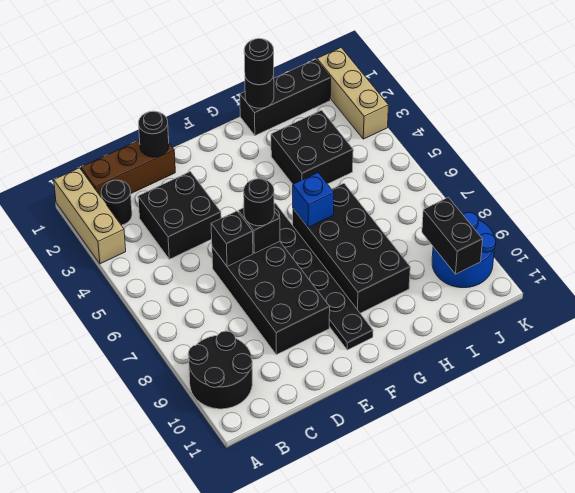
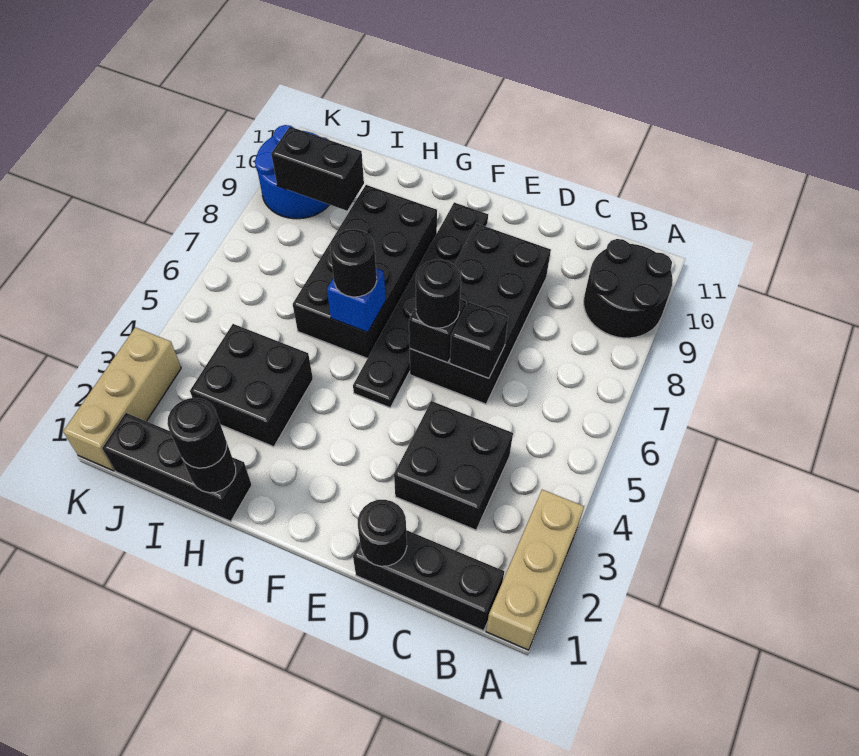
brown brick B1:D1 level 1 -> black brick B1:D1 level 1
black round brick B2 level 1 -> black round brick G6 level 3
black brick J9:J10 level 2 -> black brick I9:J9 level 2

